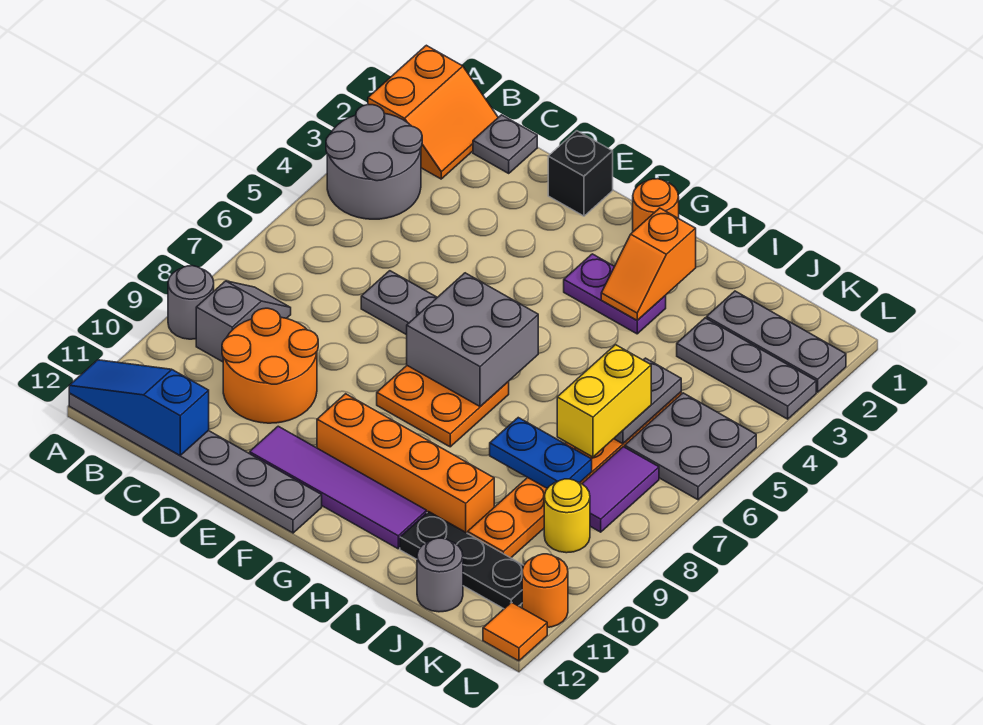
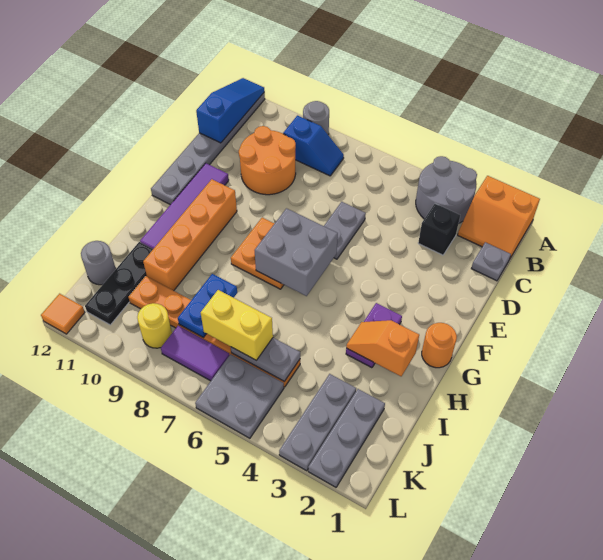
grey slope B8:B9 level 1 top 9 -> blue slope B8:B9 level 1 top 9
black brick E1 level 1 -> black brick C3 level 1
orange round brick L11 level 1 -> none

